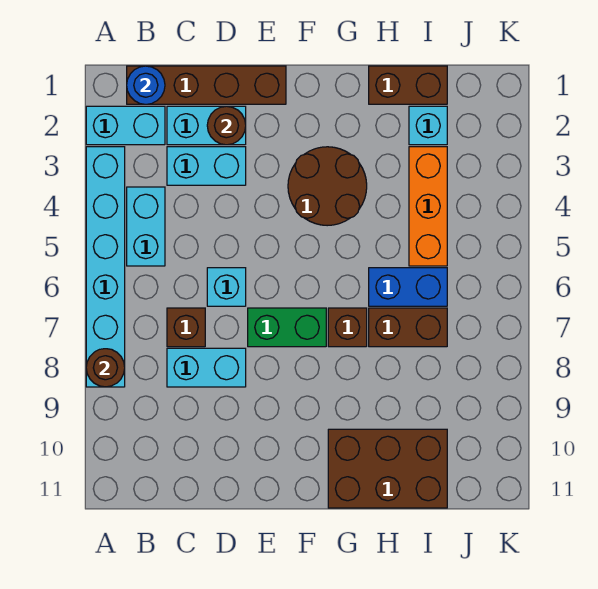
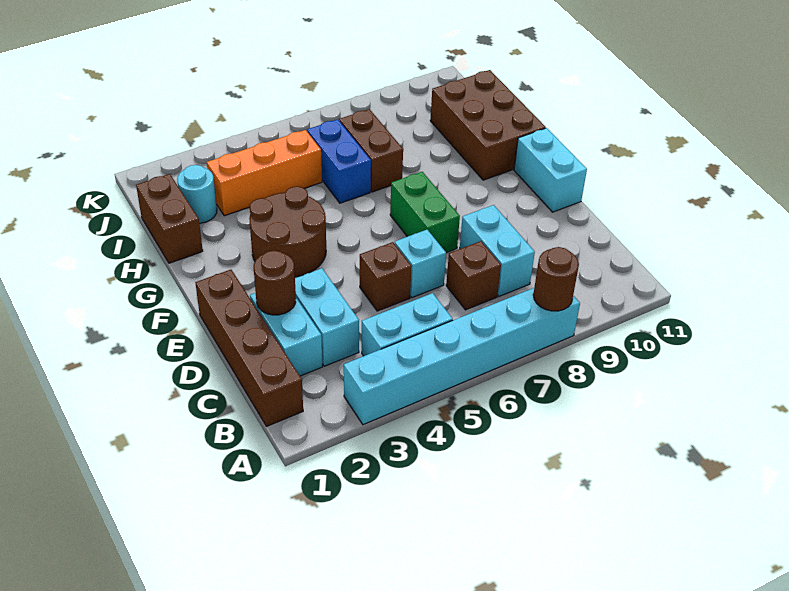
cyan brick A2:B2 level 1 -> cyan brick E11:F11 level 1
blue round brick B1 level 2 -> none
brown brick G7 level 1 -> brown brick D5 level 1
cyan brick I2 level 1 -> cyan round brick I2 level 1

